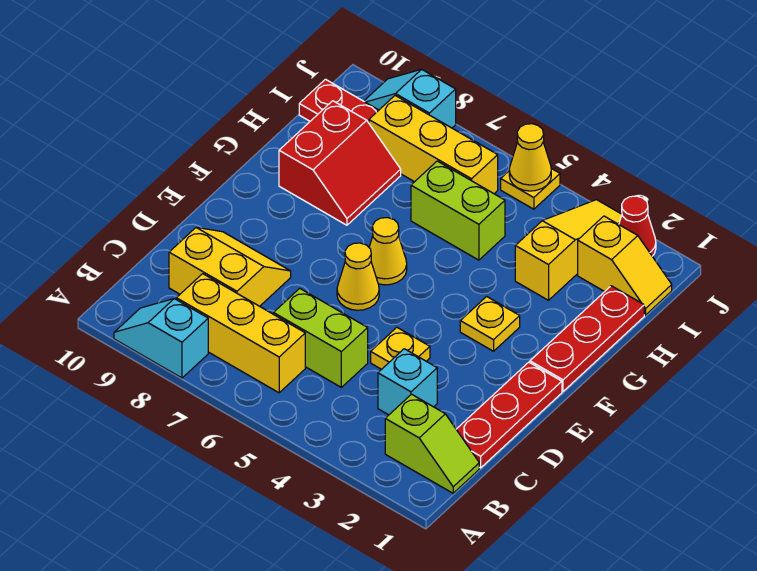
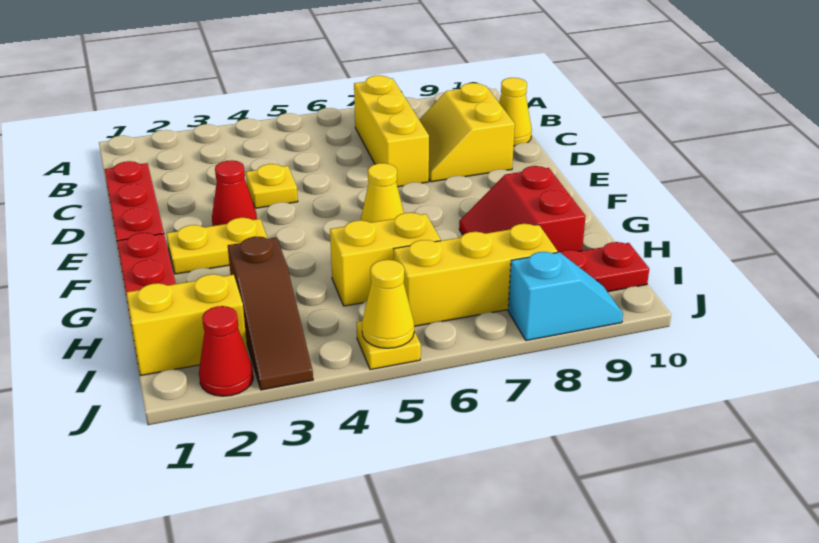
cyan slope A8:A9 level 1 top 8 -> none
lime slope B1:B2 level 1 top 2 -> none
yellow brick B6:B8 level 1 -> yellow brick B7:D7 level 1
cyan brick C3 level 1 -> none
lime brick C5:C6 level 1 -> none
yellow slope C8:D9 level 1 top C -> yellow slope C8:D9 level 1 top 9
none -> red cone E3 level 1
yellow cone E6 level 1 -> yellow cone C10 level 1
yellow plate F3 level 1 -> yellow plate F2:F3 level 1
yellow slope H3:J3 level 1 top H -> brown slope H3:J3 level 1 top H
lime brick H5:H6 level 1 -> yellow brick H5:H6 level 1
yellow slope I1:I2 level 1 top 2 -> yellow brick I1:I2 level 1

